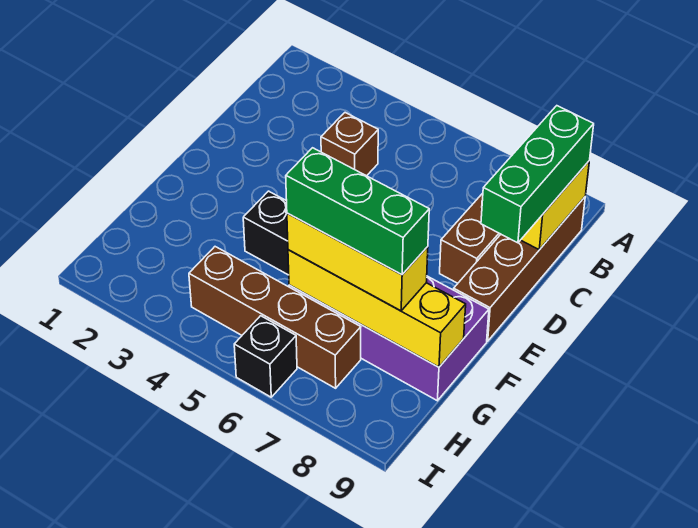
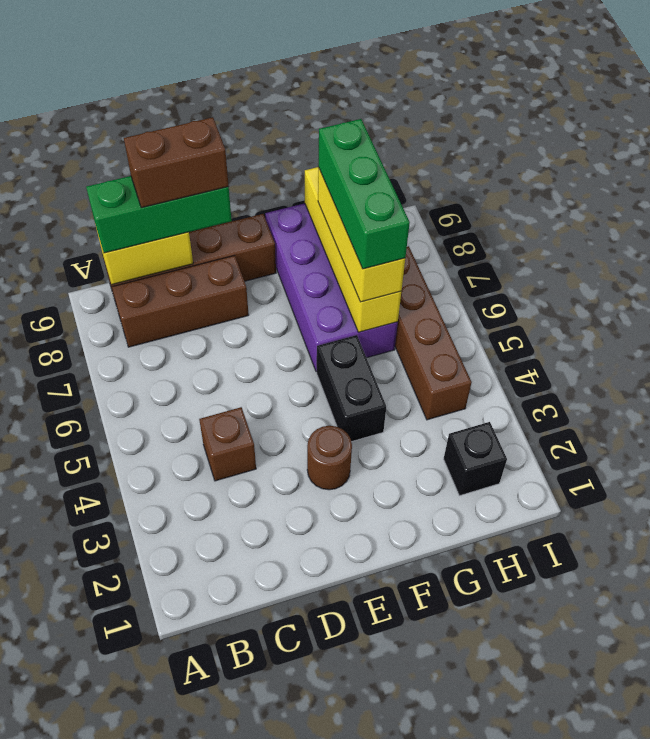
none -> brown brick C9:D9 level 4
none -> brown round brick E3 level 1
black brick I6 level 1 -> black brick H2 level 1

